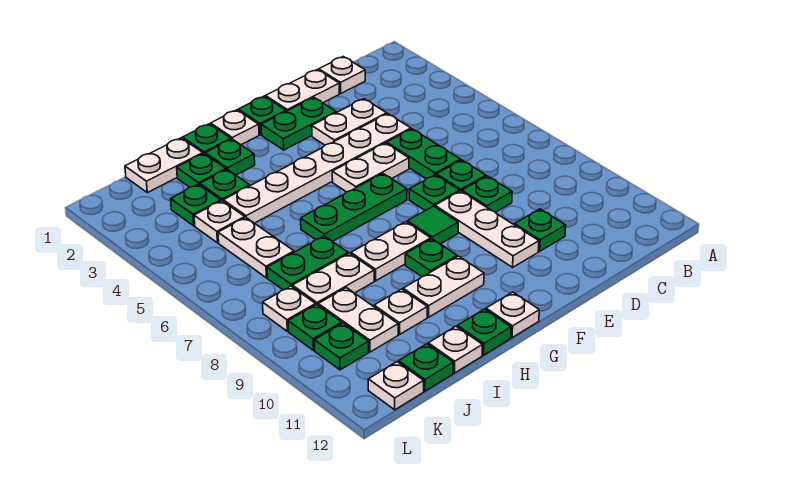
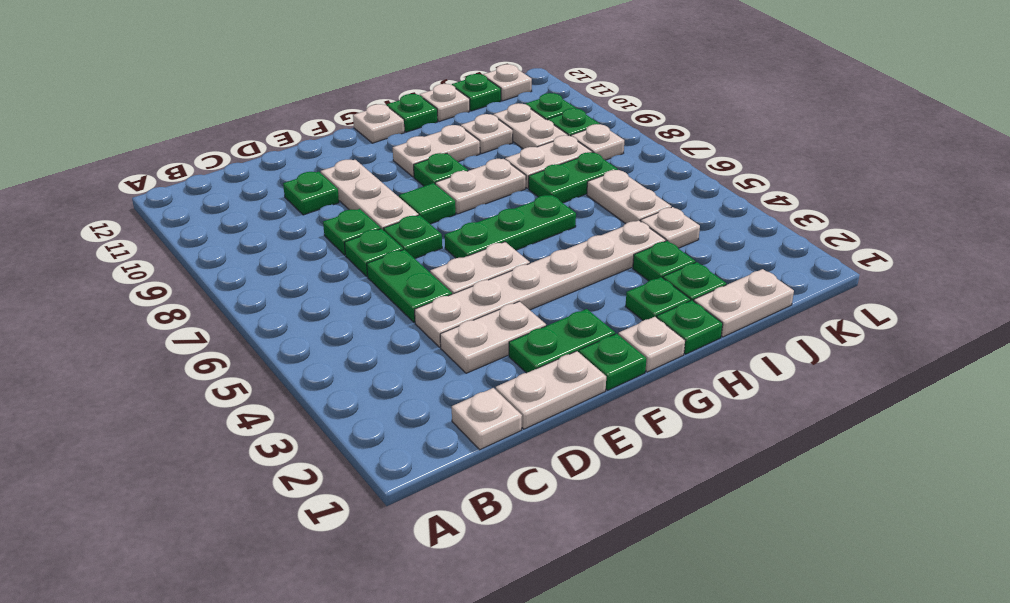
green plate J3 level 1 -> none

